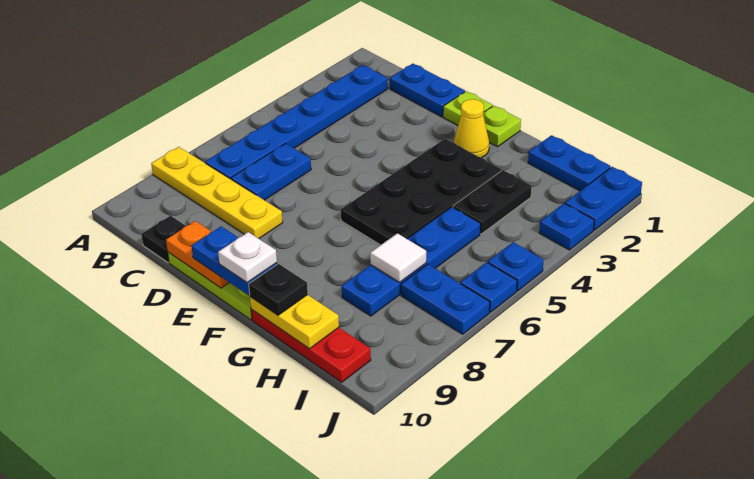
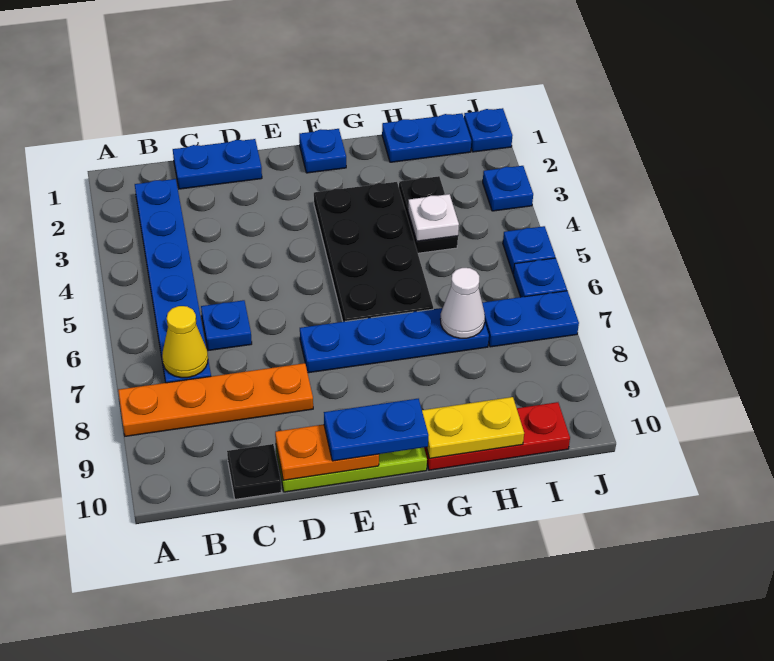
yellow plate A8:D8 level 1 -> orange plate A8:D8 level 1
blue plate C6:C7 level 1 -> blue plate C6 level 1
lime plate E1 level 1 -> none
lime plate F1 level 1 -> blue plate F1 level 1
yellow cone F2 level 1 -> yellow cone B7 level 2
white plate F10 level 4 -> white plate H4 level 2
black plate G10 level 3 -> none
blue plate H5:H8 level 1 -> blue plate E7:H7 level 1
white tile H7 level 2 -> white cone H7 level 2
blue plate J1:J2 level 1 -> blue plate J1 level 1

